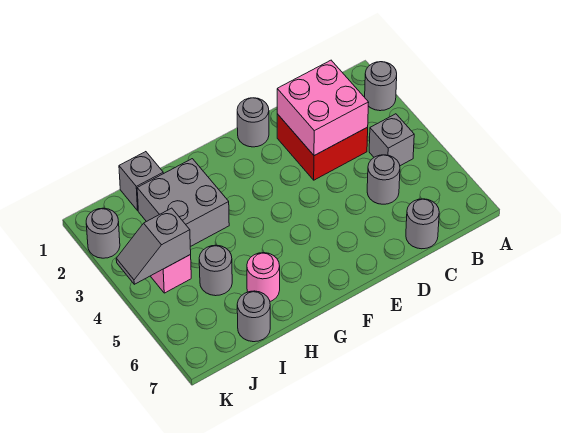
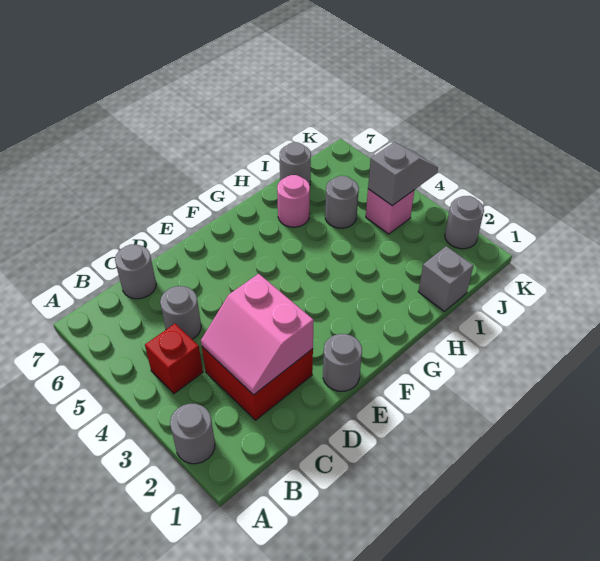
grey brick B4 level 1 -> red brick B4 level 1
pink brick C2:D3 level 2 -> pink slope C2:D3 level 2 top D
grey brick H2:I3 level 1 -> none

